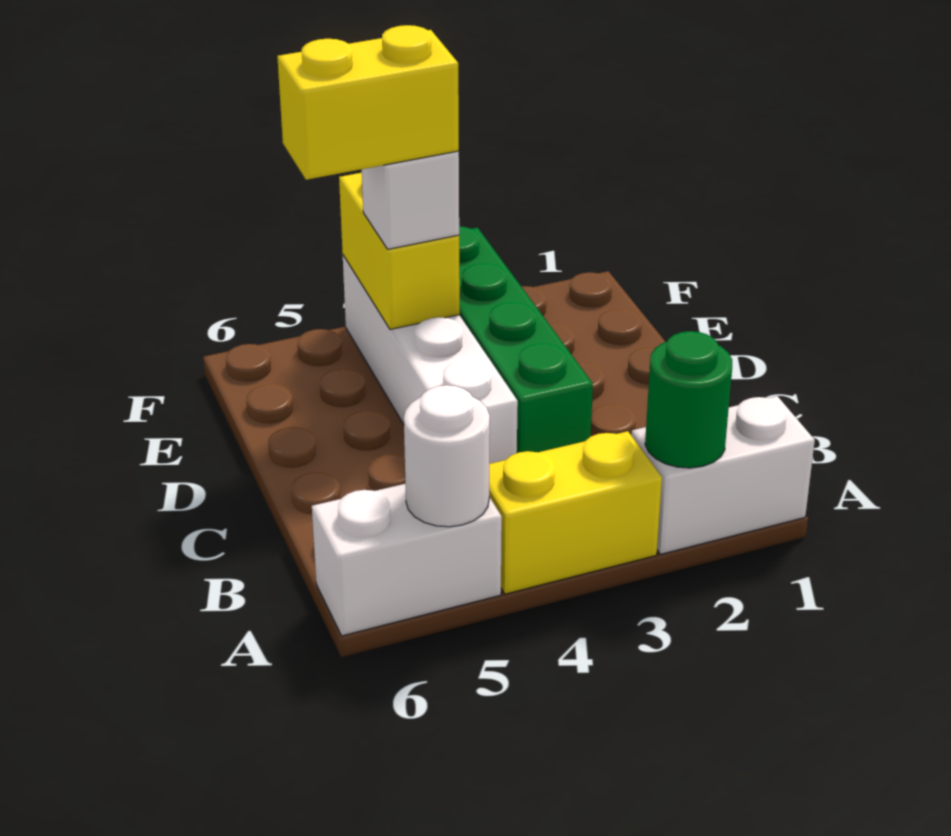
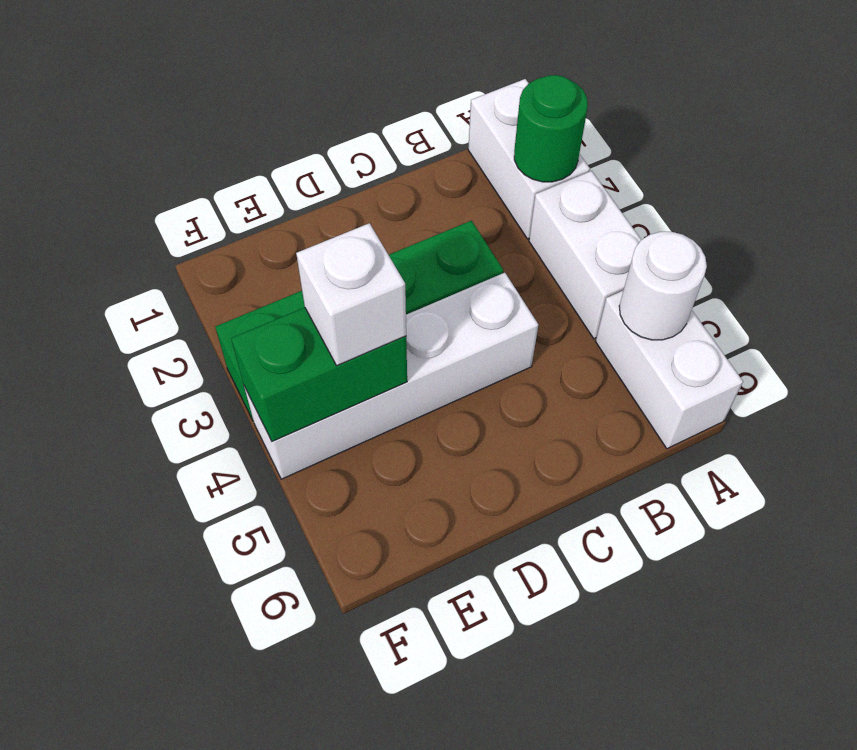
yellow brick A3:A4 level 1 -> white brick A3:A4 level 1
yellow brick E4:F4 level 2 -> green brick E4:F4 level 2
yellow brick E4:E5 level 4 -> none

